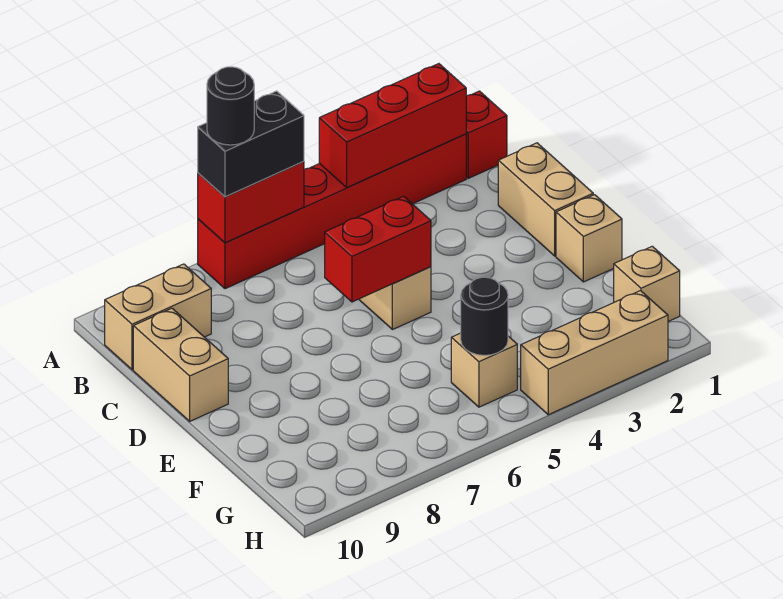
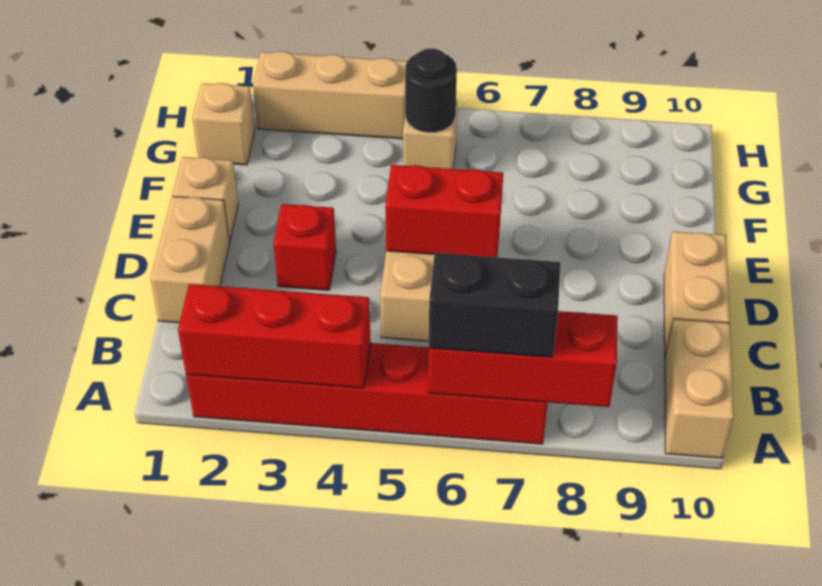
red brick A1 level 1 -> red brick D3 level 1
red brick A6:A7 level 2 -> red brick A6:A8 level 2
black round brick A7 level 4 -> none
tan brick B9:B10 level 1 -> tan brick A10:B10 level 1

